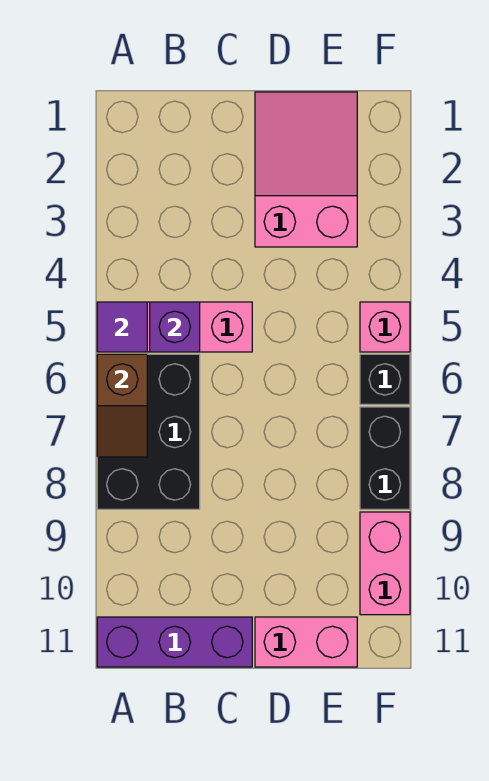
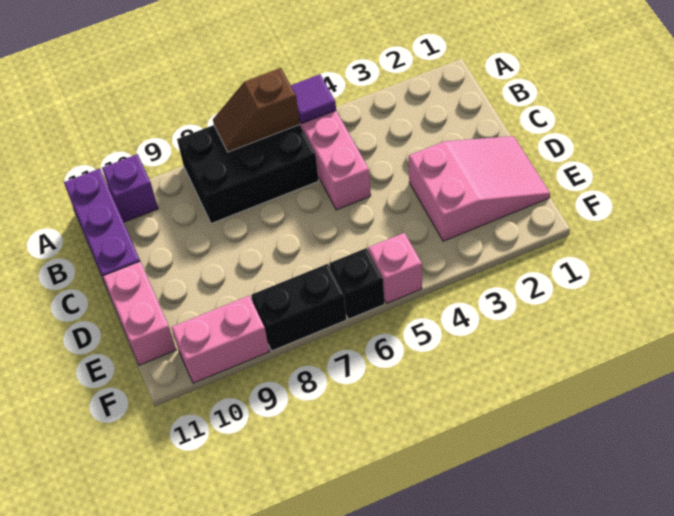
purple brick B5 level 2 -> purple brick A10 level 1

